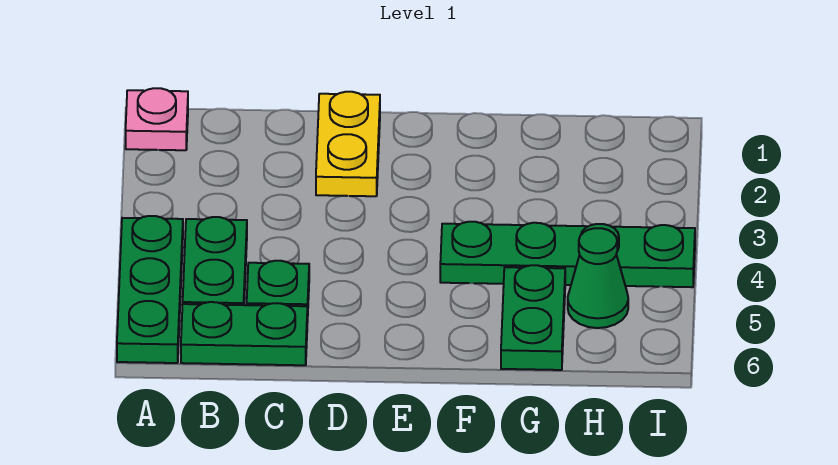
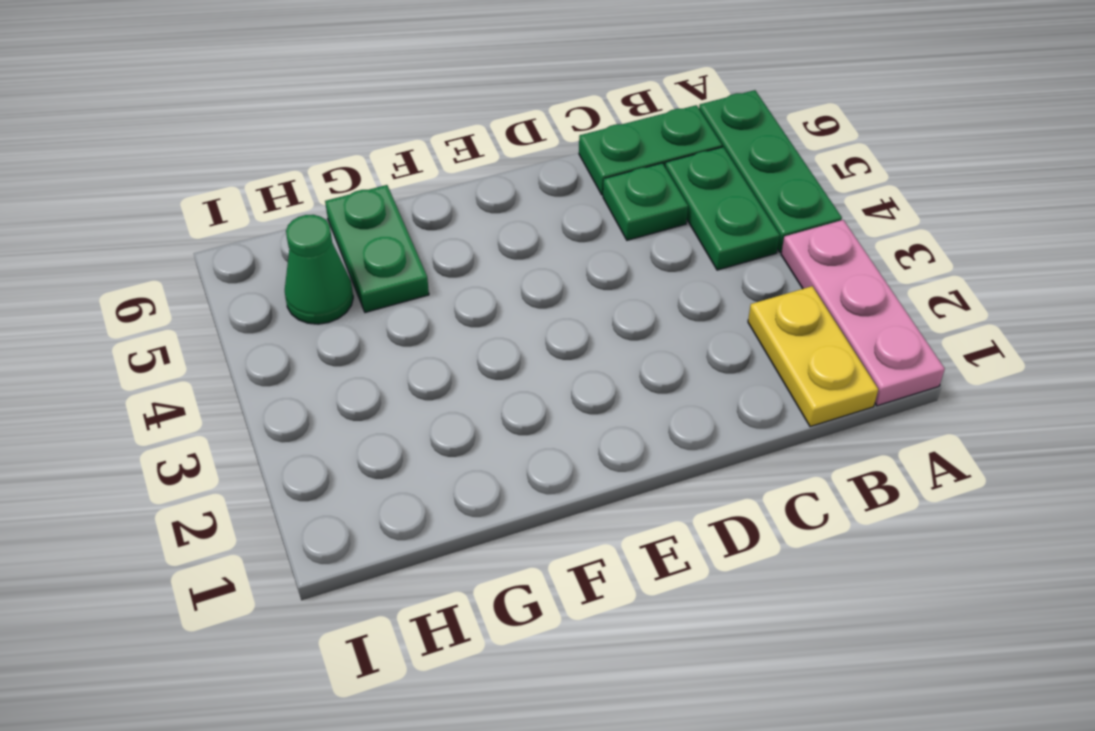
pink plate A1 level 1 -> pink plate A1:A3 level 1
yellow plate D1:D2 level 1 -> yellow plate B1:B2 level 1
green plate F4:I4 level 1 -> none

